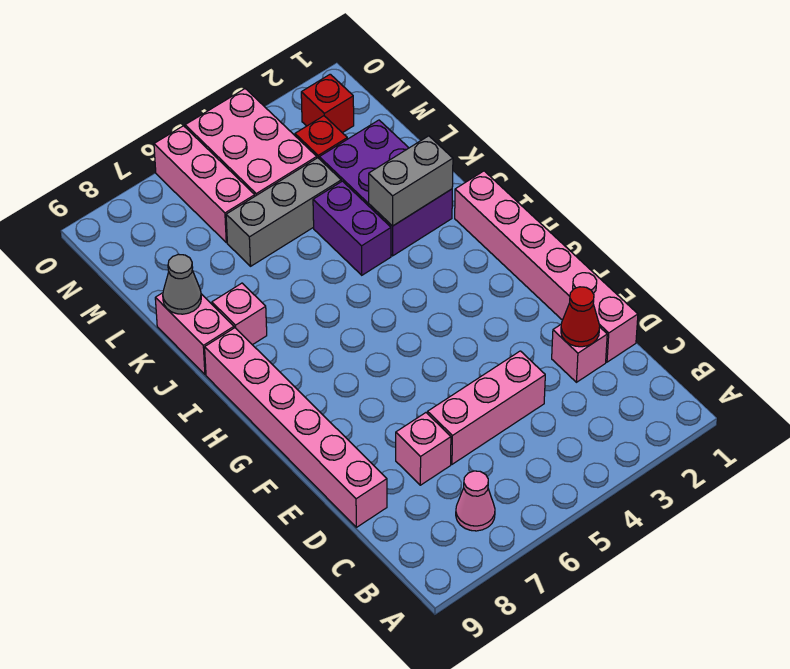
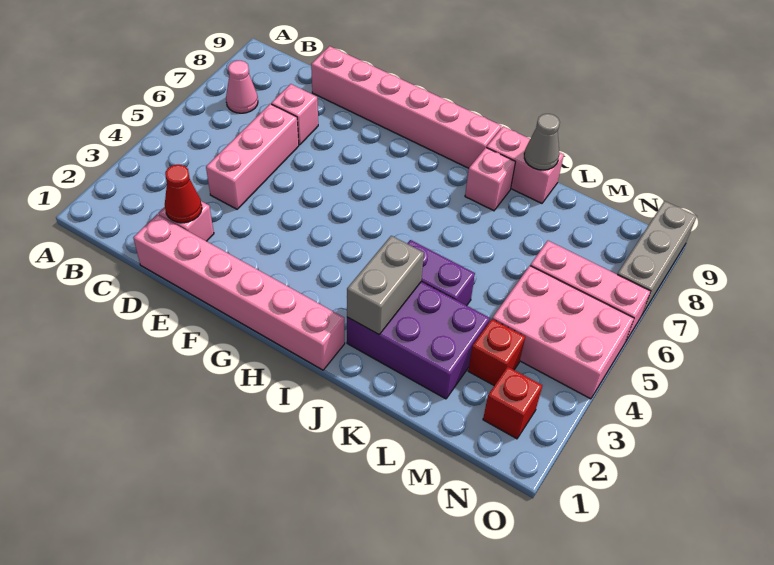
grey brick L4:L6 level 1 -> grey brick O7:O9 level 1

